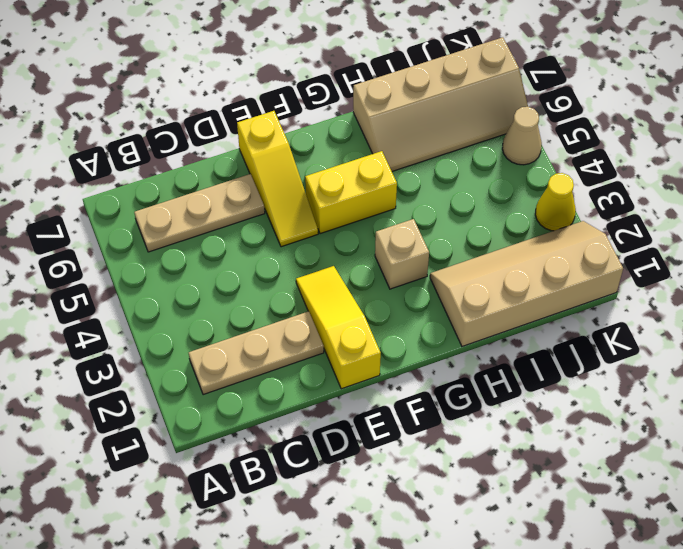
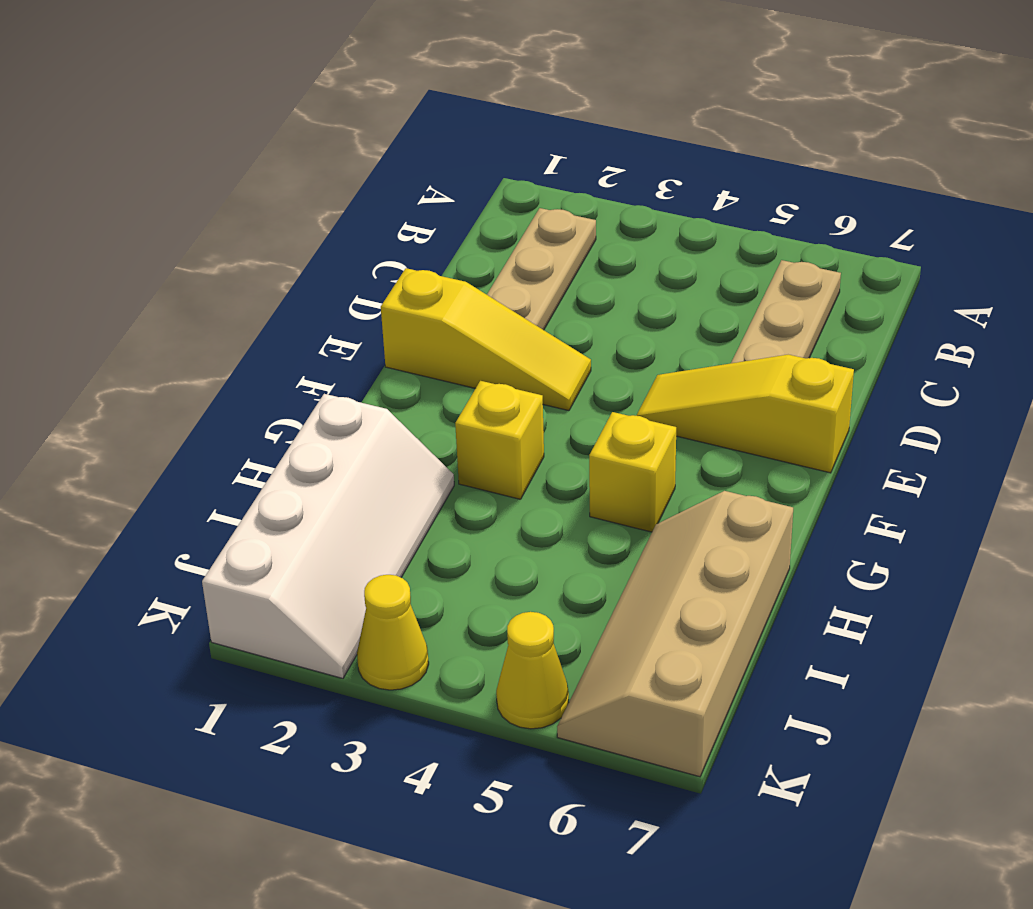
yellow brick F5:G5 level 1 -> yellow brick G5 level 1
tan brick G3 level 1 -> yellow brick G3 level 1
tan slope H1:K2 level 1 top 1 -> white slope H1:K2 level 1 top 1
tan cone K5 level 1 -> yellow cone K5 level 1

